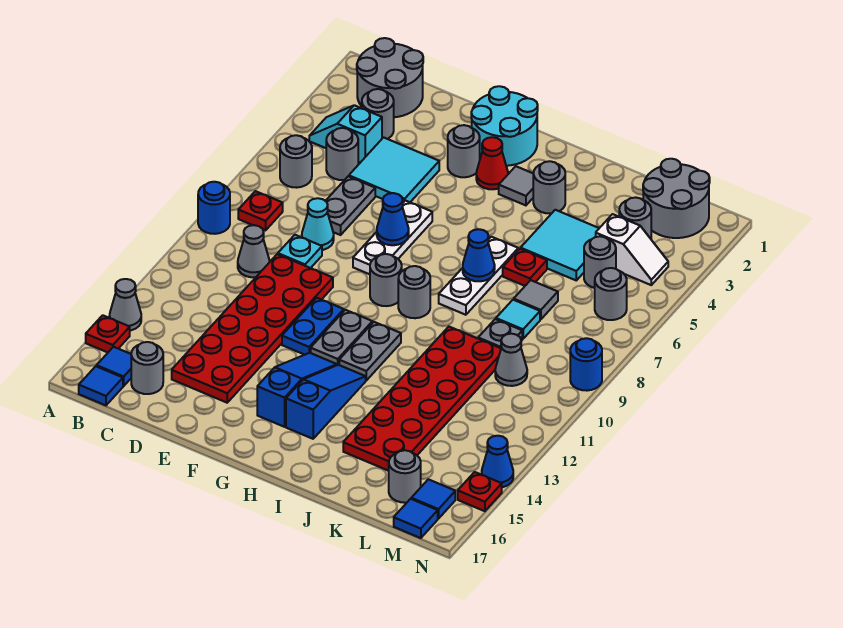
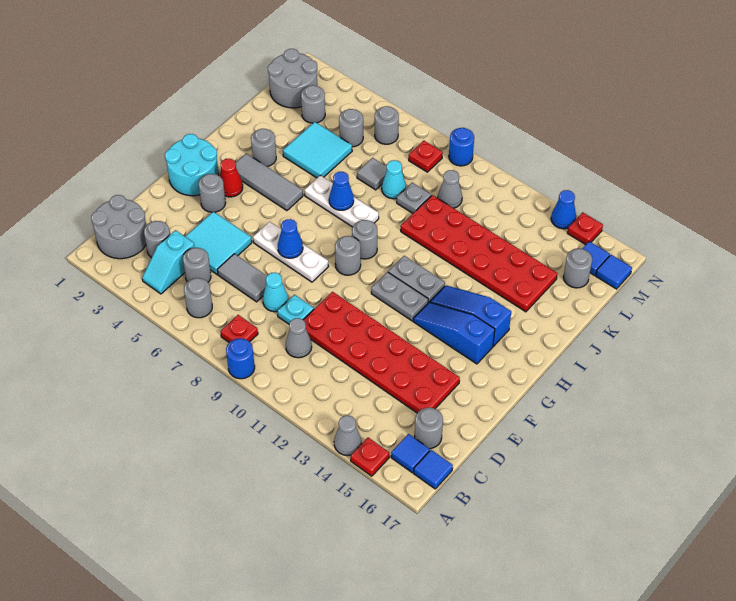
grey plate D6:D7 level 1 -> grey tile D6:D7 level 1
blue plate F11:F12 level 1 -> none
grey tile H3 level 1 -> grey tile H3:H5 level 1
red plate J6 level 1 -> red plate M8 level 1
cyan tile K8 level 1 -> cyan cone K8 level 1
white slope L4:M4 level 1 top L -> none

